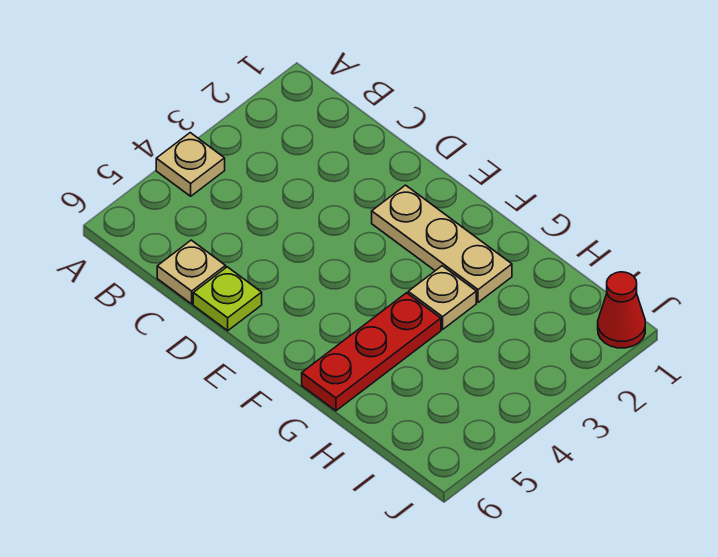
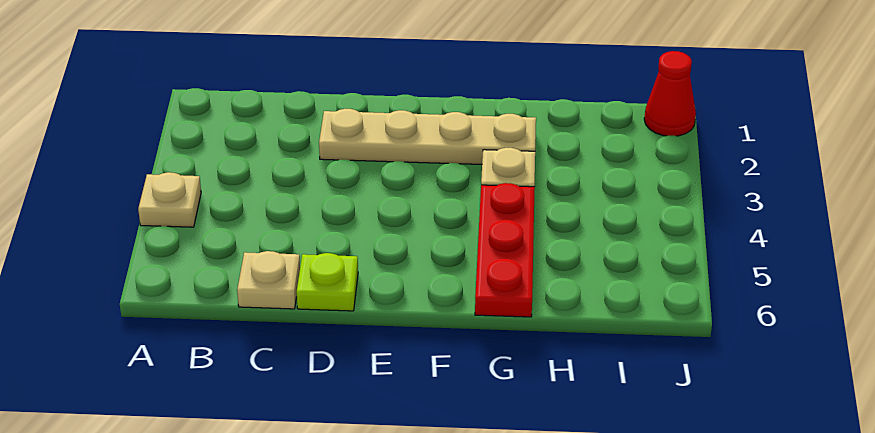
tan plate E2:G2 level 1 -> tan plate D2:G2 level 1

